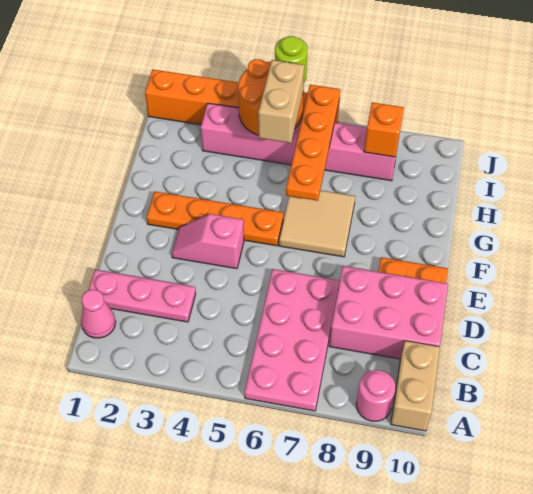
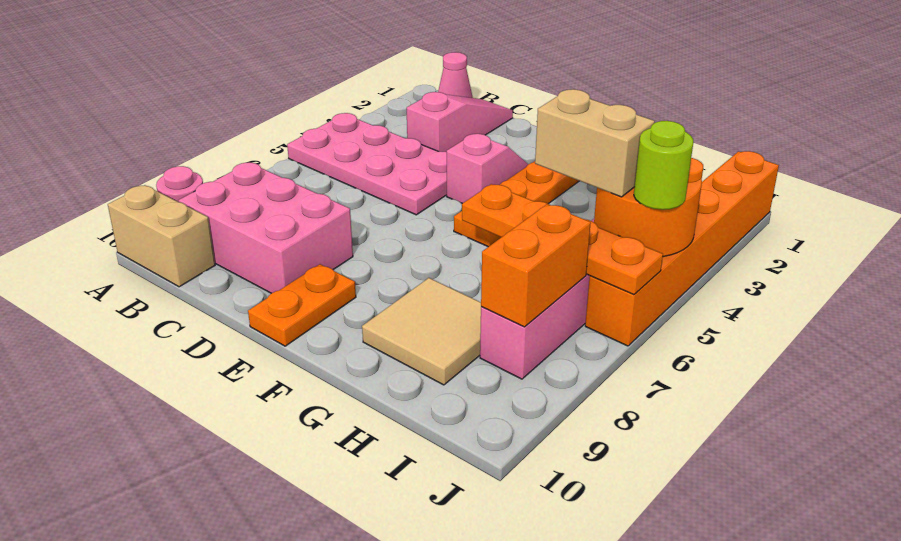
pink plate A6:D7 level 1 -> pink plate A4:D5 level 1
pink plate C1:C3 level 1 -> pink slope C1:C3 level 1 top 3
pink brick C8:D10 level 1 -> pink brick B8:D9 level 1
tan tile F6:G7 level 1 -> tan tile G8:H9 level 1
orange brick I8 level 2 -> orange brick I7:I8 level 2

